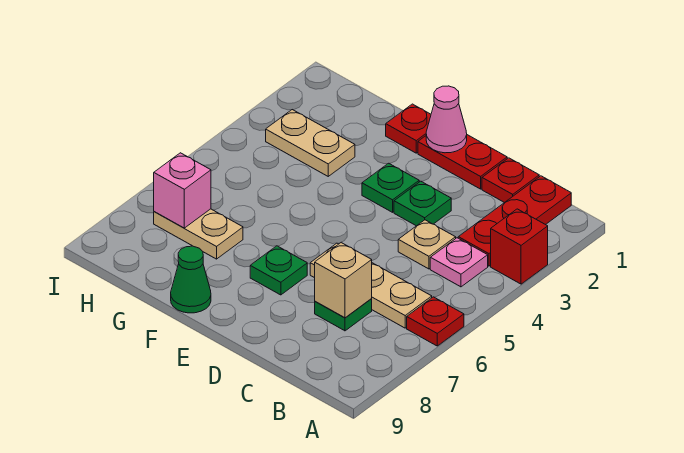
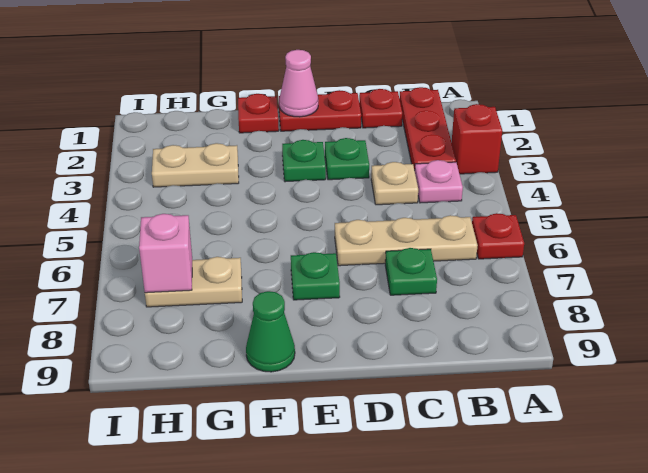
tan brick C7 level 2 -> none

